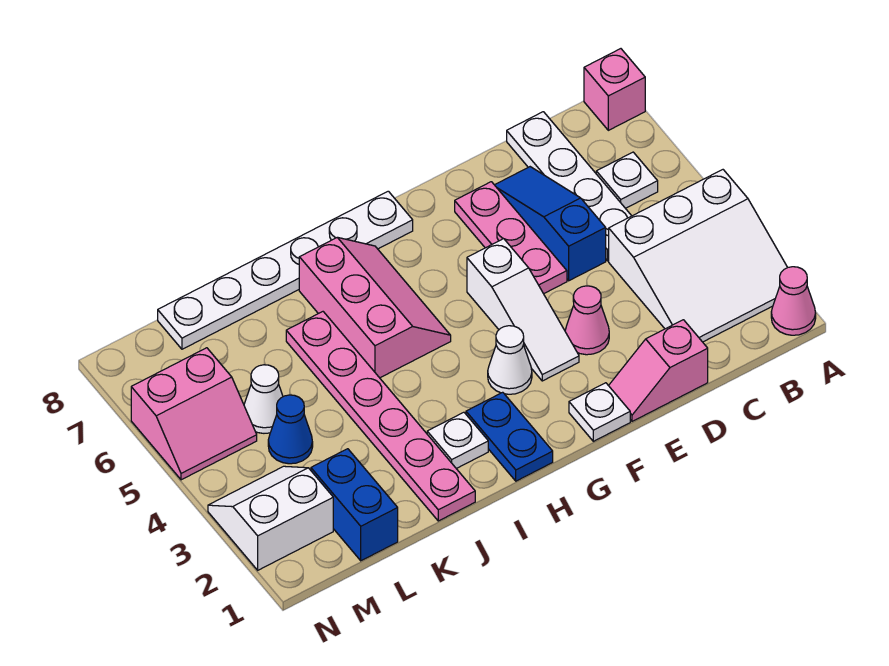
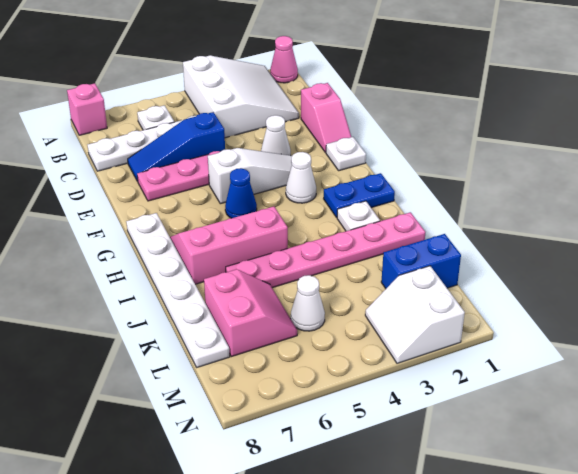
pink cone E3 level 1 -> white cone E3 level 1
blue cone L4 level 1 -> blue cone G5 level 1
pink slope M5:N6 level 1 top 6 -> pink slope K6:L7 level 1 top 7

